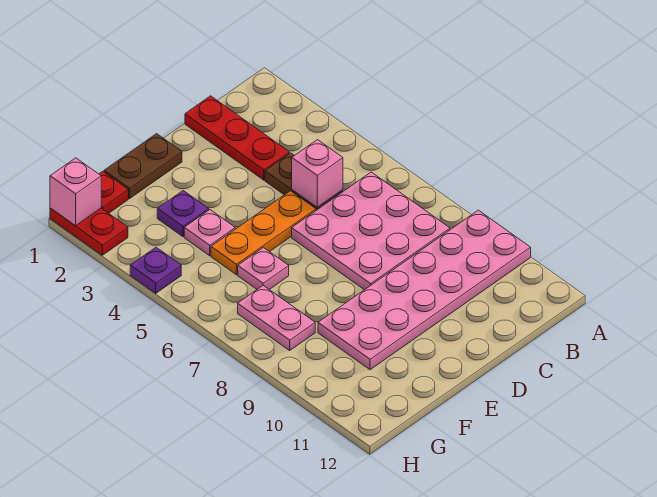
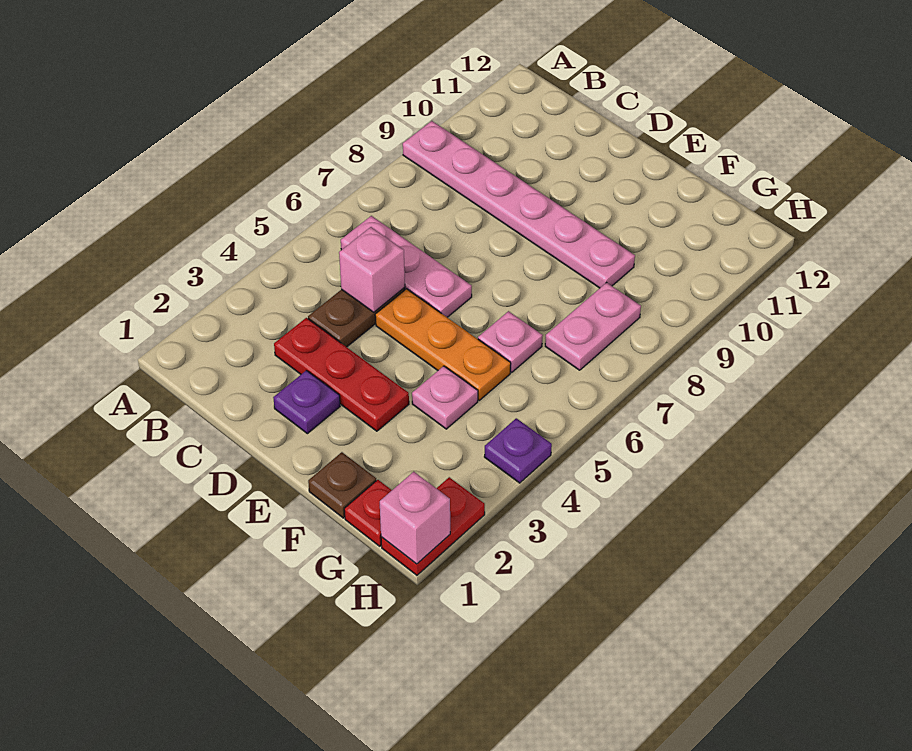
pink plate A9:F10 level 1 -> pink plate A9:F9 level 1
pink plate B6:D8 level 1 -> pink plate B6:D6 level 1
red plate C1:C3 level 1 -> red plate C3:E3 level 1
brown plate E1:F1 level 1 -> brown plate F1 level 1
purple plate F3 level 1 -> purple plate D2 level 1

